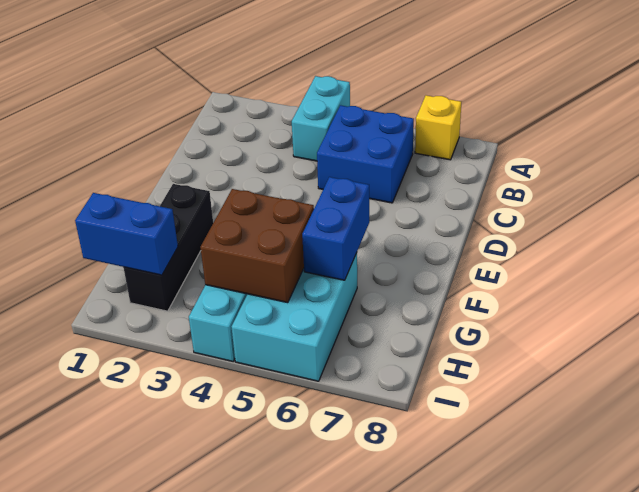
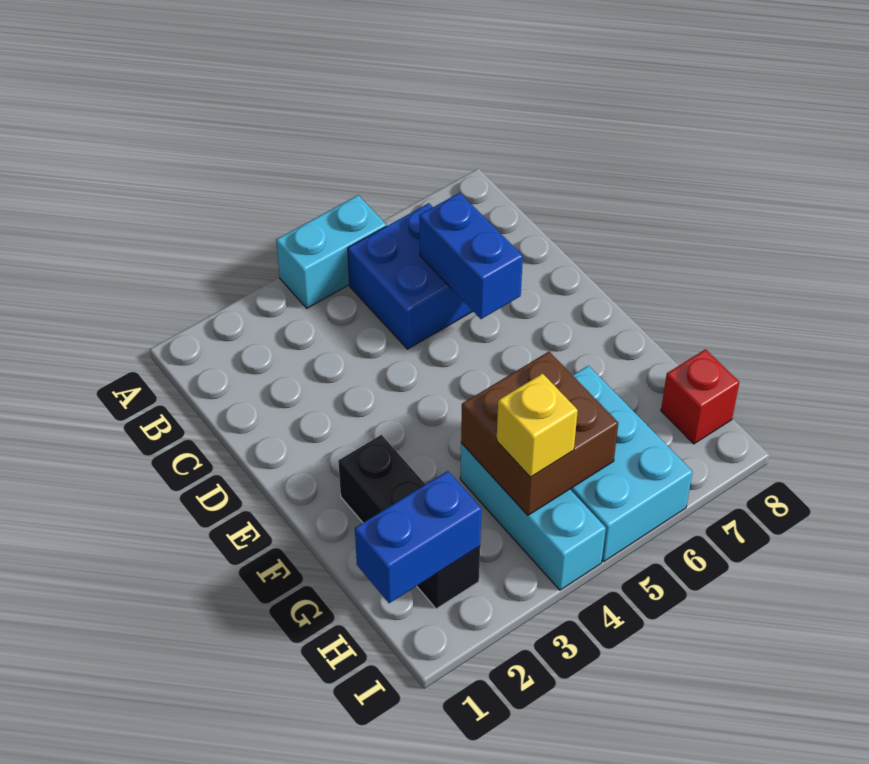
cyan brick A4:B4 level 1 -> cyan brick A4:A5 level 1
yellow brick A7 level 1 -> yellow brick H4 level 3
blue brick F6:G6 level 2 -> blue brick C6:D6 level 2
none -> red brick H8 level 1

